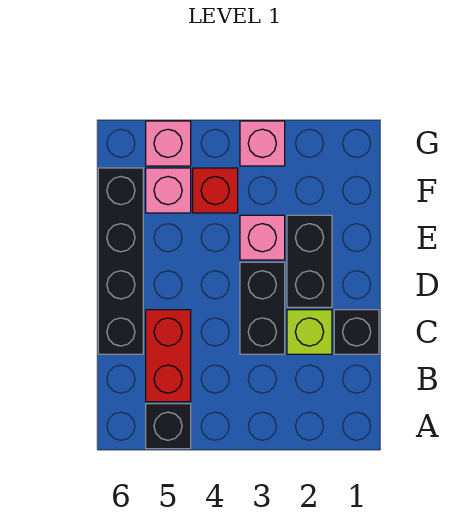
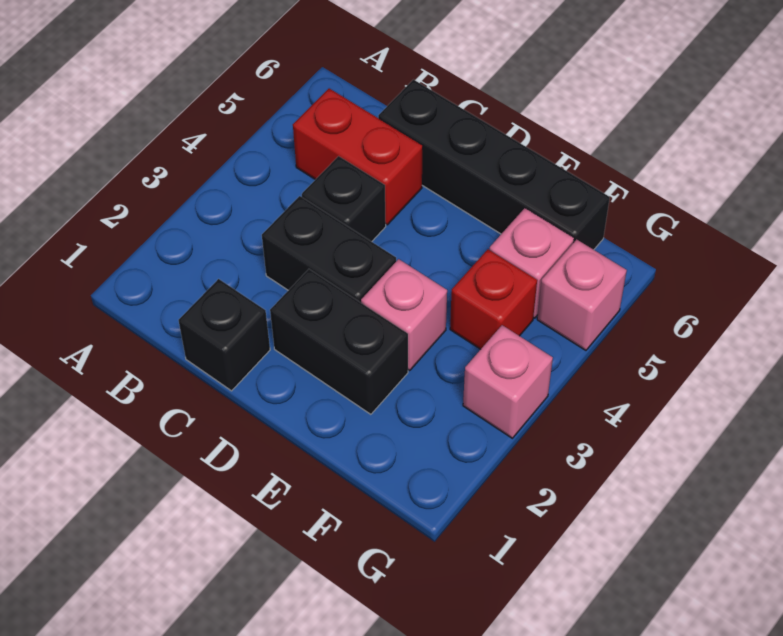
black brick A5 level 1 -> black brick C4 level 1
lime brick C2 level 1 -> none

